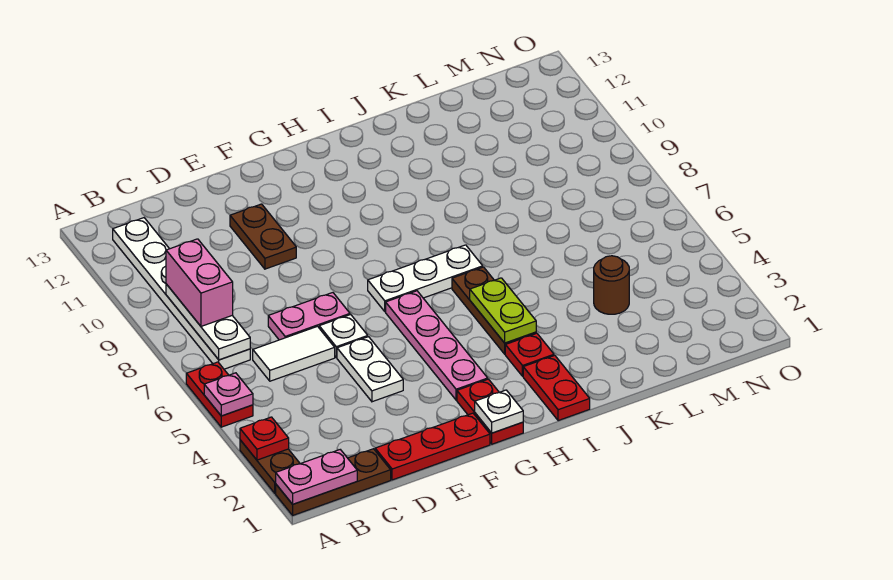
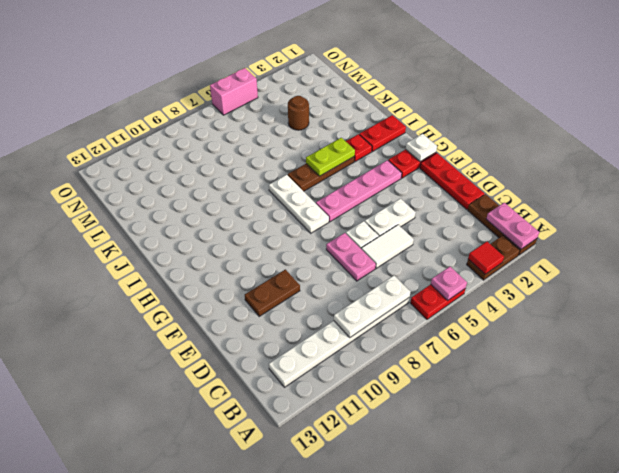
red plate A3 level 2 -> red tile A3 level 2
pink brick B8:B9 level 3 -> pink brick O5:O6 level 1
white tile C6:D6 level 1 -> white tile D5:D6 level 1

